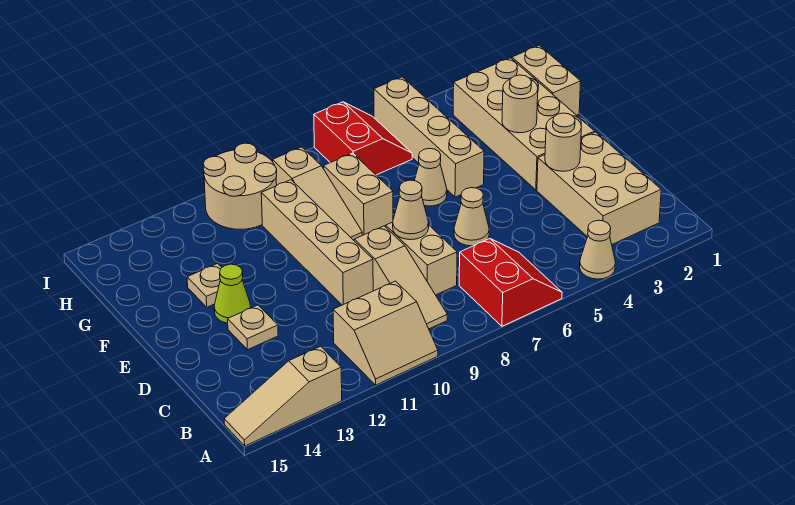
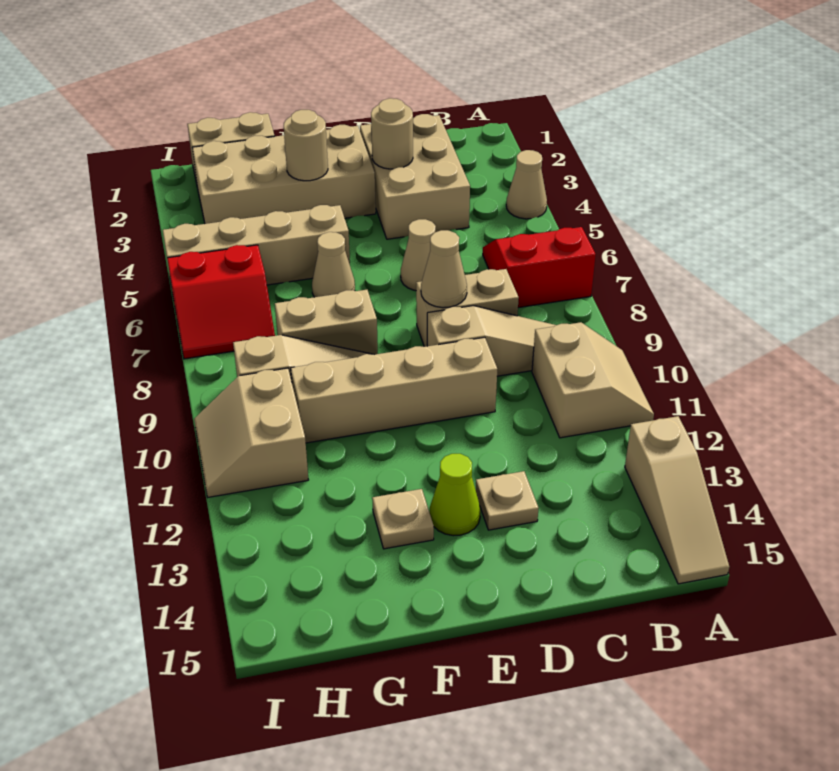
tan brick B2:D3 level 1 -> tan brick C2:D4 level 1
red slope H6:I7 level 1 top 7 -> red slope H6:I7 level 1 top 6
tan round brick H10:I11 level 1 -> tan slope H10:I11 level 1 top H

